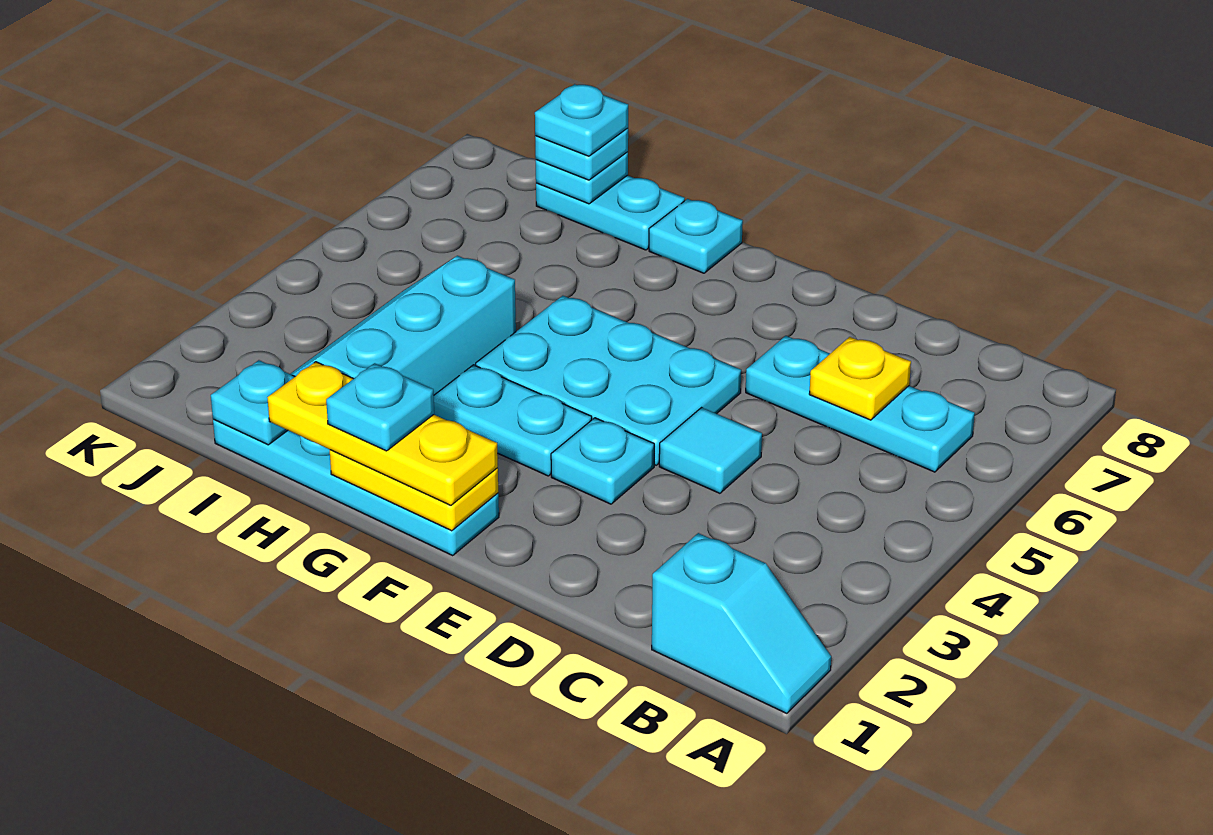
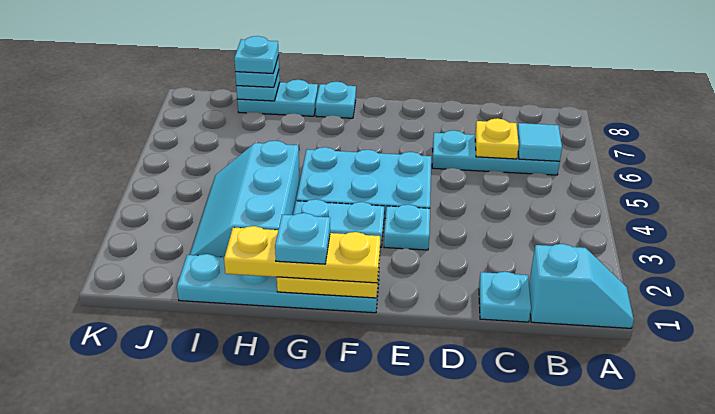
cyan tile D4 level 1 -> cyan tile B6 level 2
cyan plate I1 level 2 -> cyan plate C1 level 1

